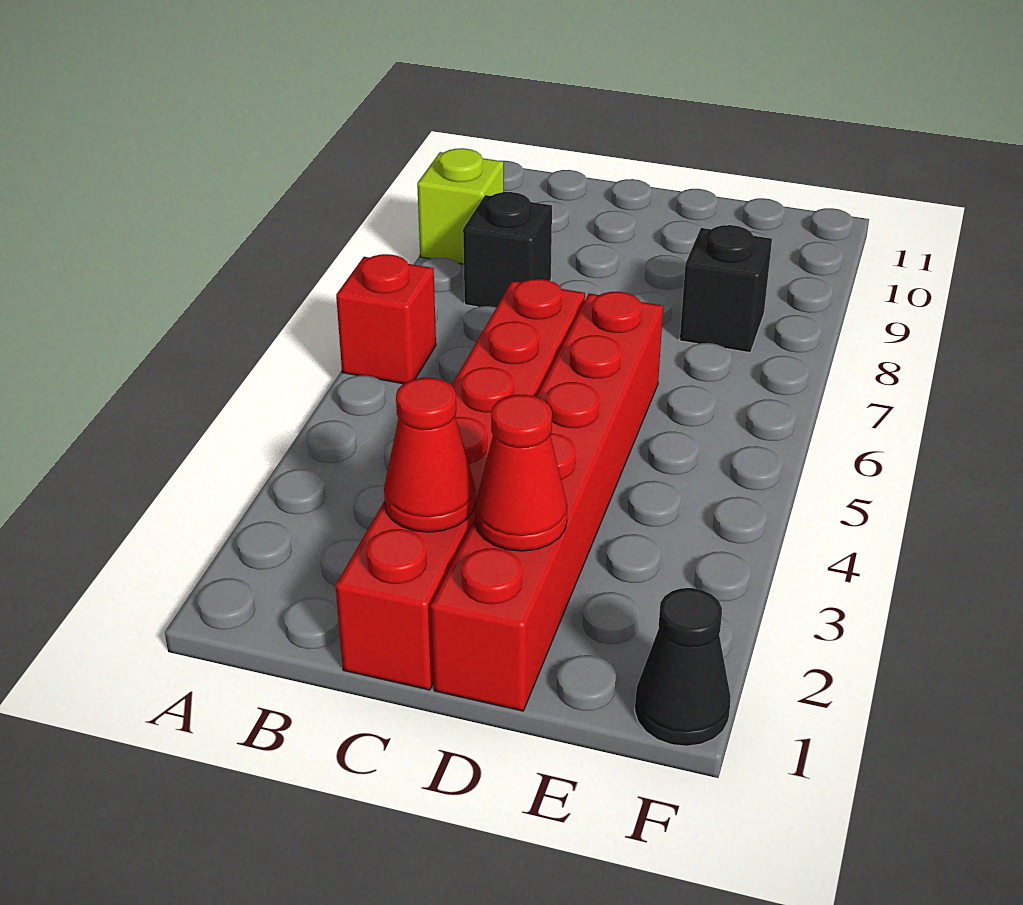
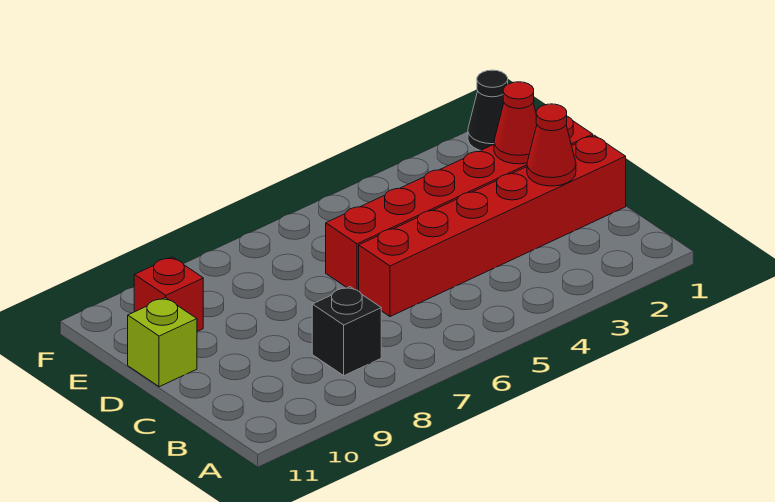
red brick A6 level 1 -> red brick E10 level 1
lime brick A9 level 1 -> lime brick D11 level 1
black brick E8 level 1 -> none

